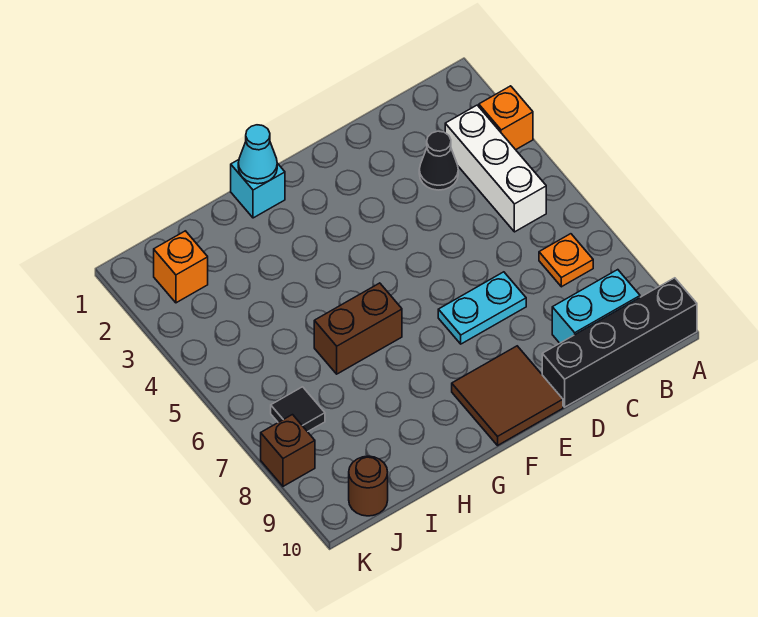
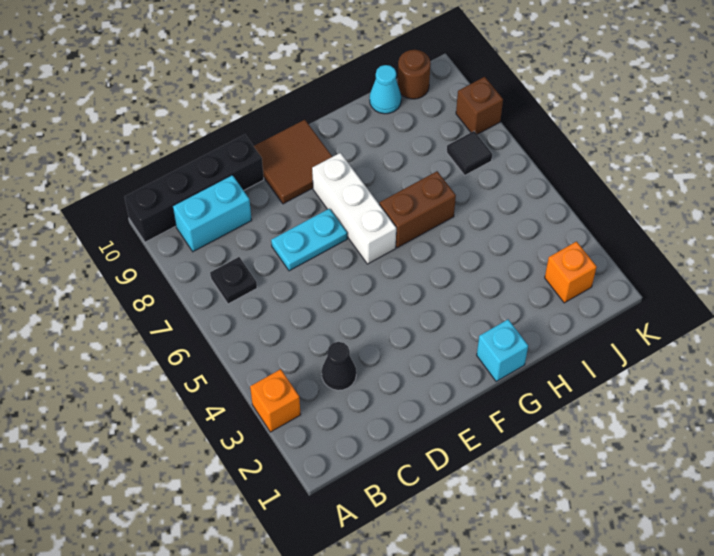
white brick B3:B5 level 1 -> white brick F6:F8 level 1
orange plate B7 level 1 -> black plate B7 level 1
cyan cone G1 level 2 -> cyan cone I10 level 1

